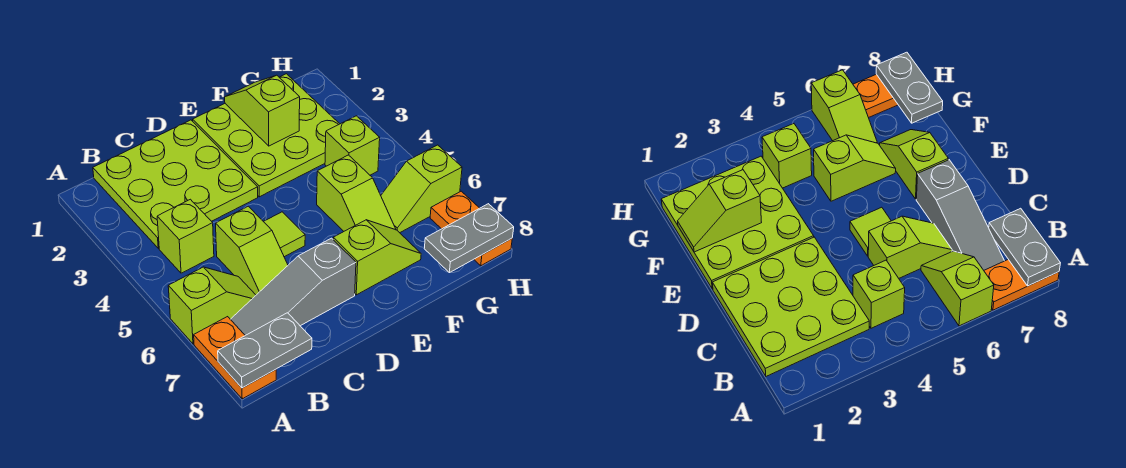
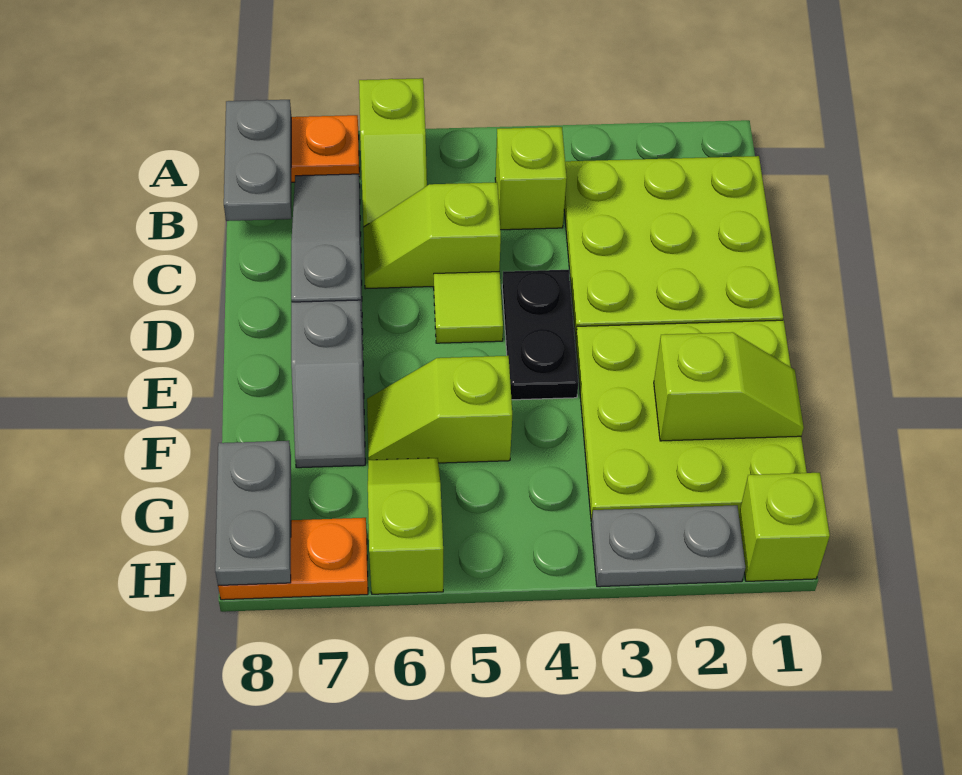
none -> black plate D4:E4 level 1
lime slope E7:F7 level 1 top E -> grey slope E7:F7 level 1 top E
lime brick G4 level 1 -> lime brick H1 level 1
none -> grey plate H2:H3 level 1

